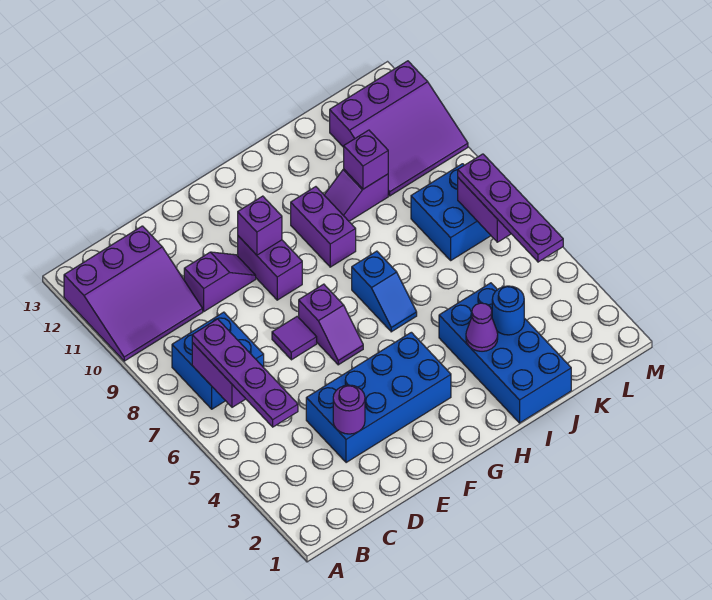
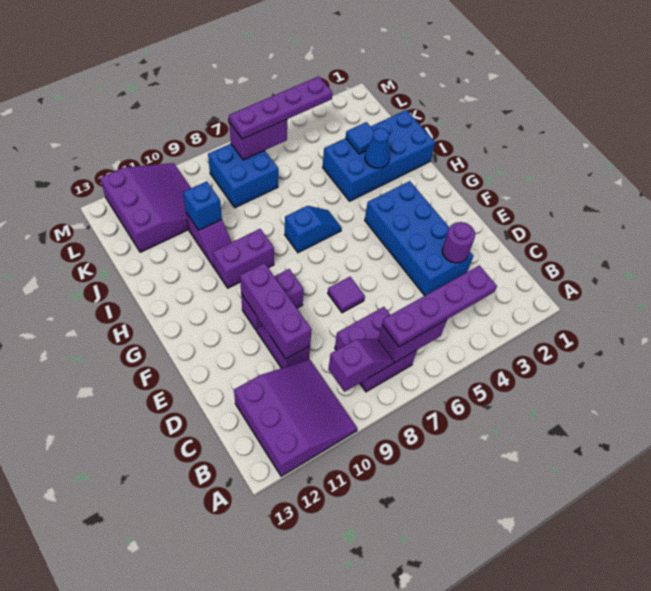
blue brick B7:C8 level 1 -> purple brick B7:C8 level 1
purple slope F6:F7 level 1 top 7 -> purple slope B8:B9 level 2 top 9
purple brick F10 level 2 -> purple brick D10:F10 level 2
purple cone I3 level 2 -> blue cone I3 level 2
blue round brick J3 level 2 -> blue tile J3 level 2
purple brick J10 level 2 -> blue brick J10 level 2

